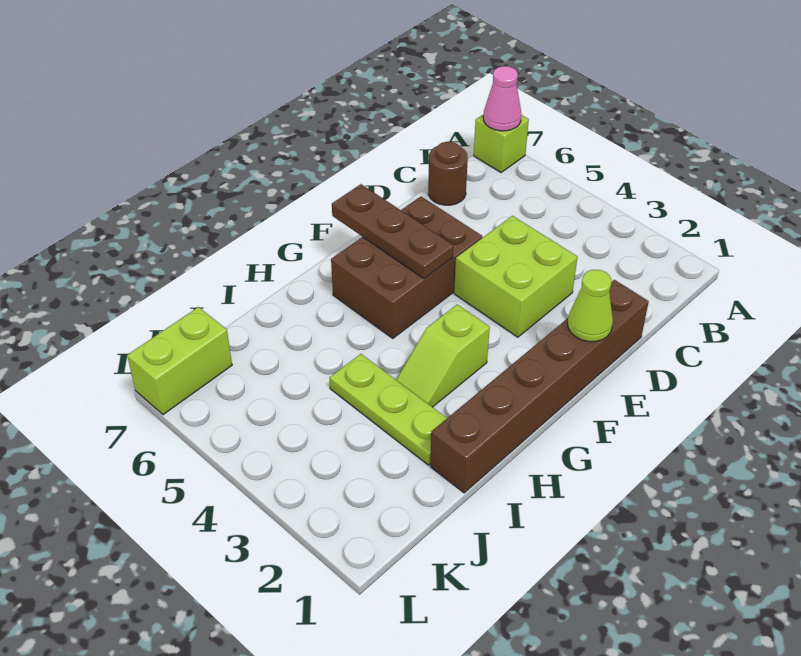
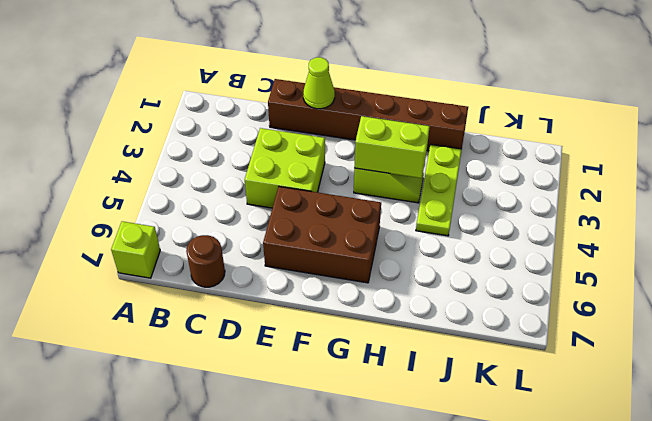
pink cone A7 level 2 -> none
brown plate F5:F7 level 2 -> none
lime brick K7:L7 level 1 -> lime brick G3:H3 level 2

